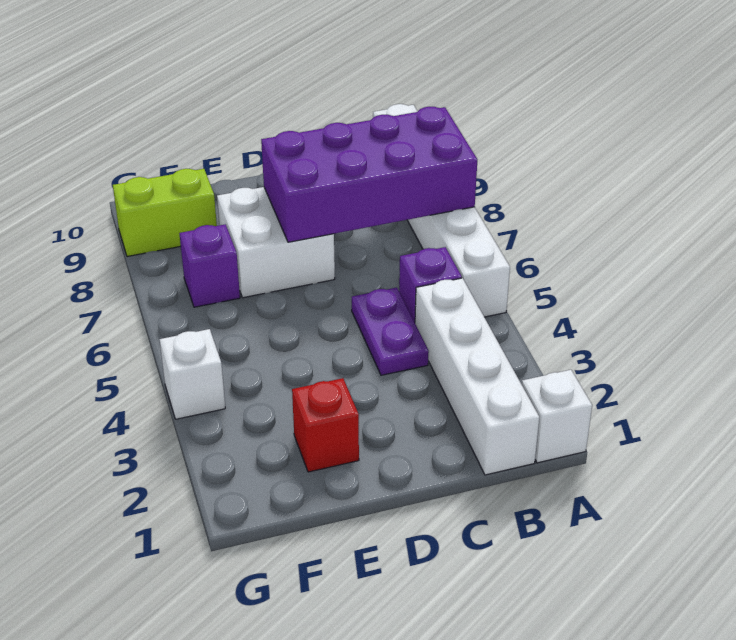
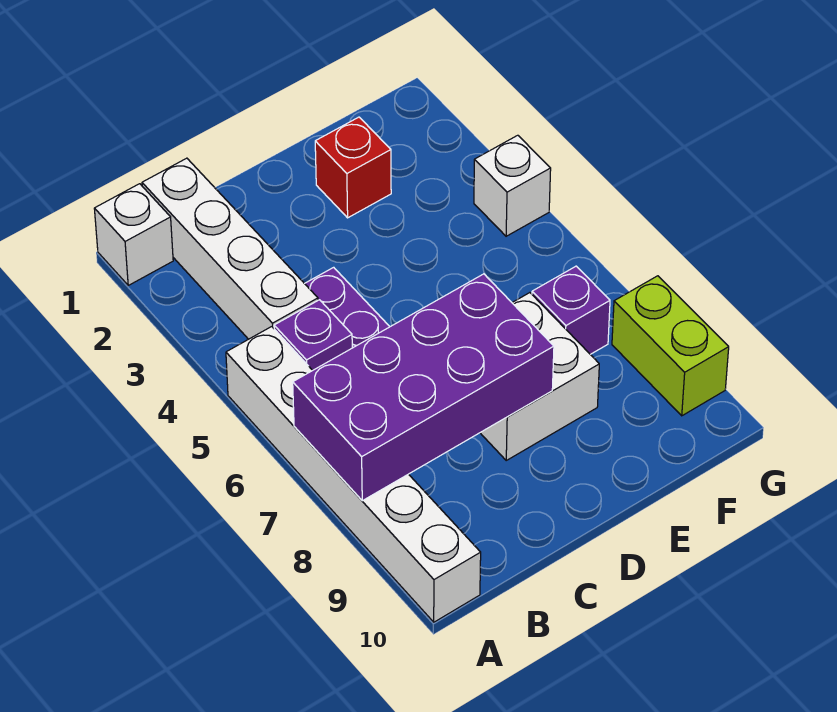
lime brick F9:G9 level 1 -> lime brick G8:G9 level 1

